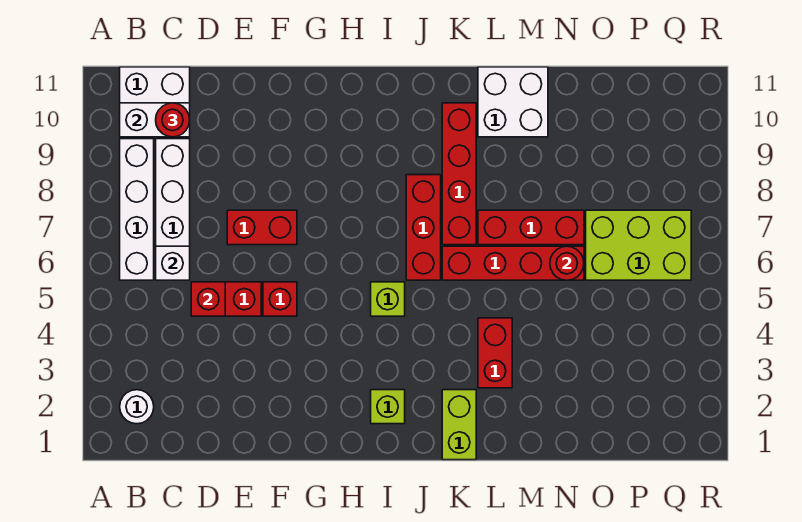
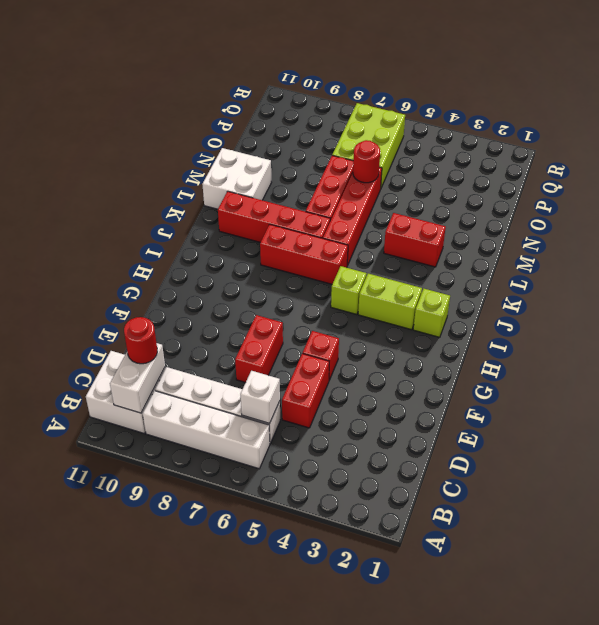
white round brick B2 level 1 -> none
red brick D5 level 2 -> none
lime brick K1:K2 level 1 -> lime brick I3:I4 level 1

